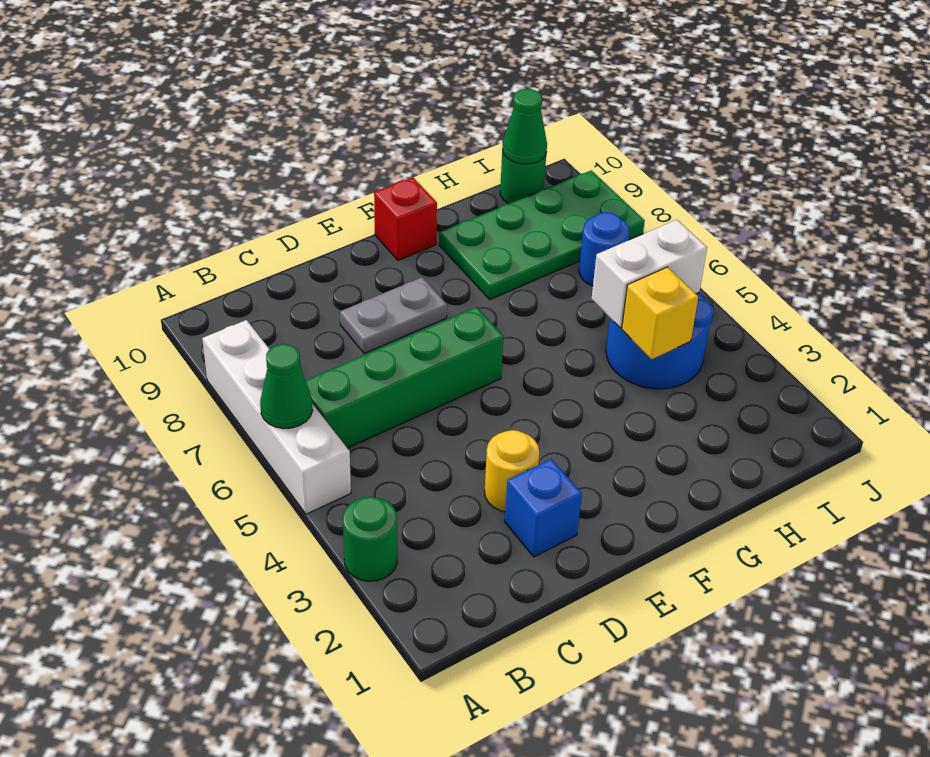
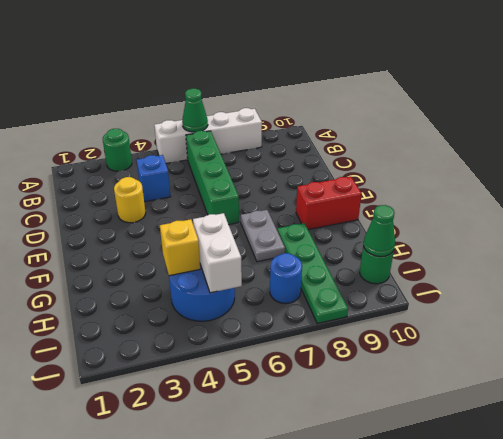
blue brick D2 level 1 -> blue brick C4 level 1
grey plate D8:E8 level 1 -> grey plate F7:G7 level 1
red brick F10 level 1 -> red brick F9:F10 level 1
green plate G8:J9 level 1 -> green plate G8:J8 level 1

